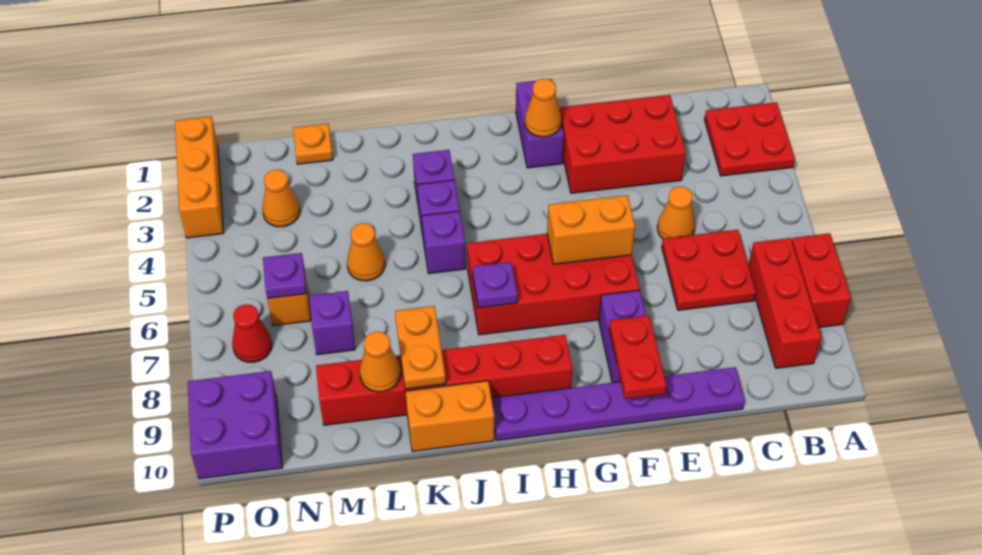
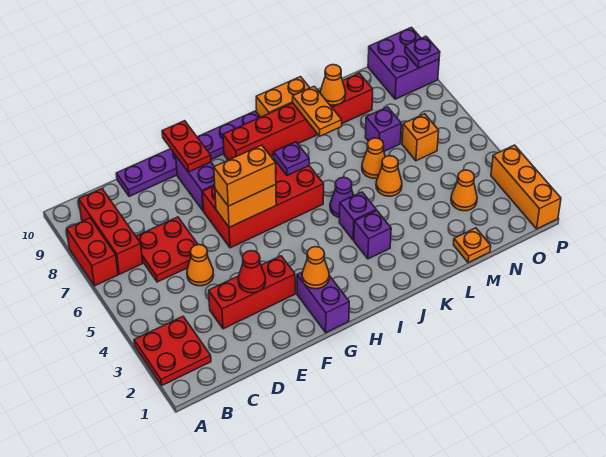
red brick D2:F3 level 1 -> red brick D3:F3 level 1
none -> orange brick F6:G6 level 3
purple brick J5 level 1 -> purple cone J5 level 1
none -> orange cone L6 level 1
purple plate N6 level 2 -> purple plate P9 level 2
red cone O7 level 1 -> red cone E3 level 2

